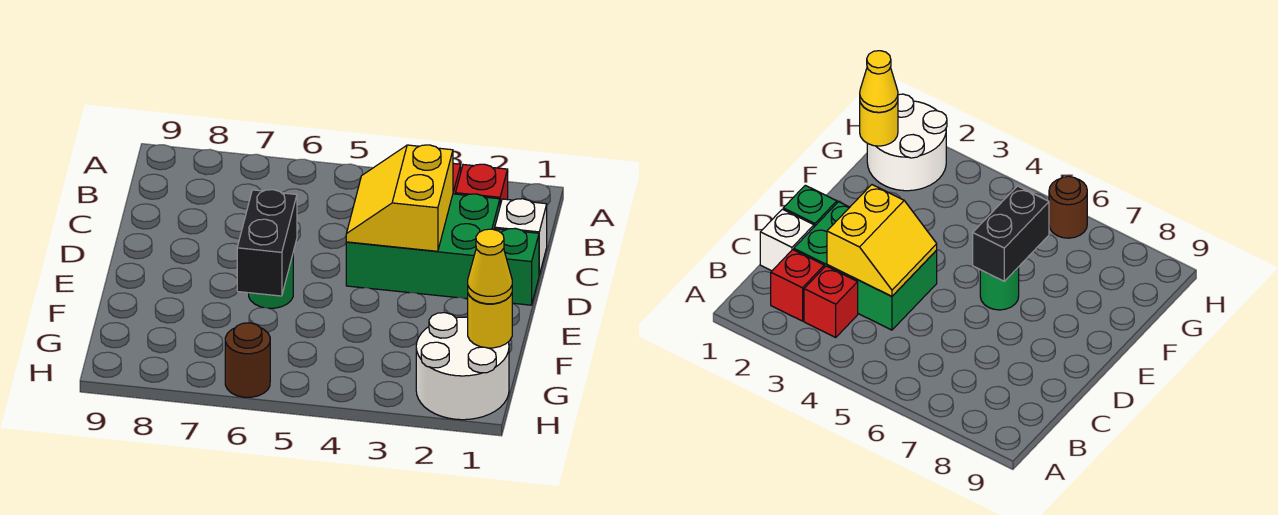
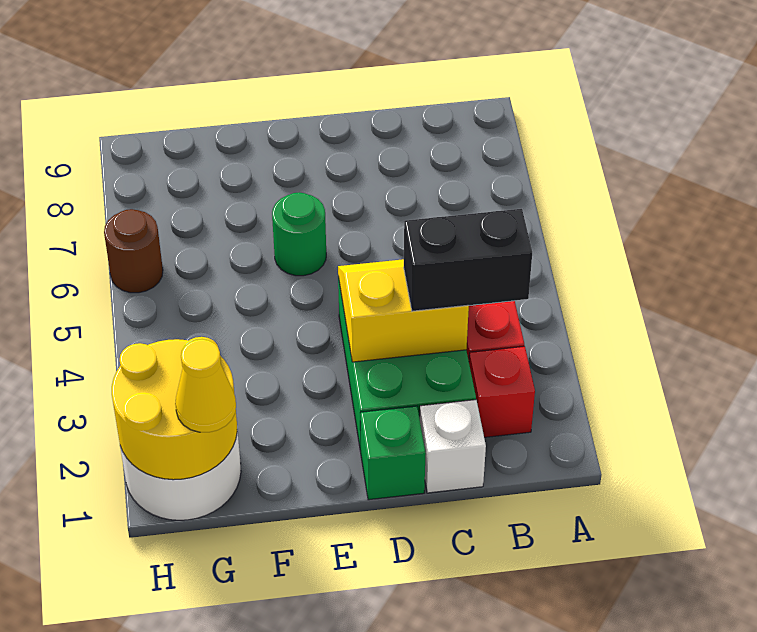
black brick E6:F6 level 2 -> black brick B3:C3 level 3
yellow round brick G1 level 2 -> yellow round brick G1:H2 level 2

